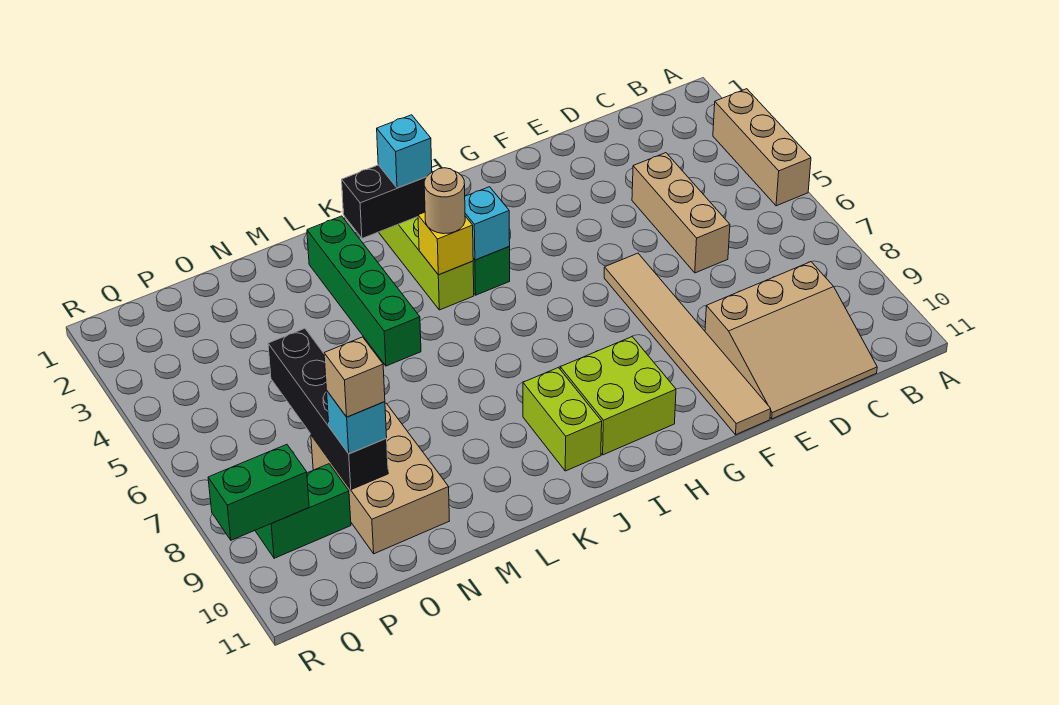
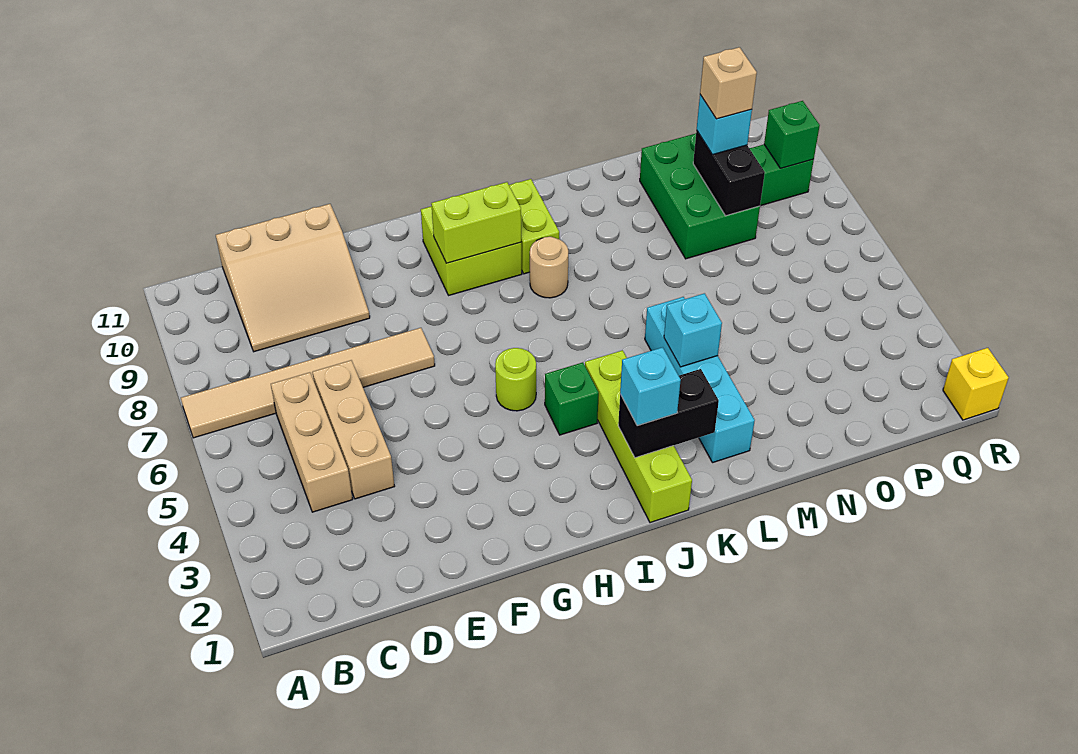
tan brick A3:A5 level 1 -> tan brick C4:C6 level 1
tan slope C9:E11 level 1 top 9 -> tan slope C9:E11 level 1 top 11
tan tile F6:F11 level 1 -> tan tile A7:F7 level 1
none -> lime round brick H5 level 1
none -> lime brick H9:I9 level 2
cyan brick I4 level 2 -> cyan brick L4 level 2
yellow brick J4 level 2 -> yellow brick R1 level 1
tan round brick J4 level 3 -> tan round brick J8 level 1
green brick L2:L5 level 1 -> cyan brick L2:L5 level 1
tan brick N8:O10 level 1 -> green brick N8:O10 level 1
black brick O6:O9 level 2 -> black brick O8:O9 level 2
green brick Q9:R9 level 2 -> green brick Q9 level 2

